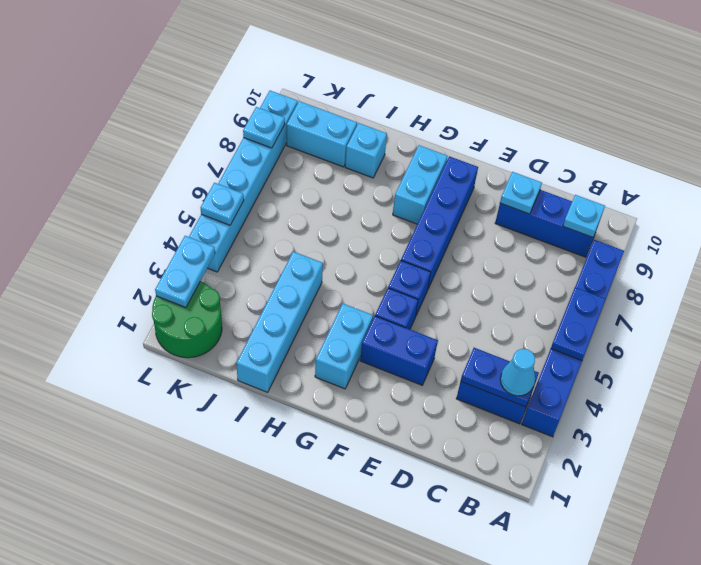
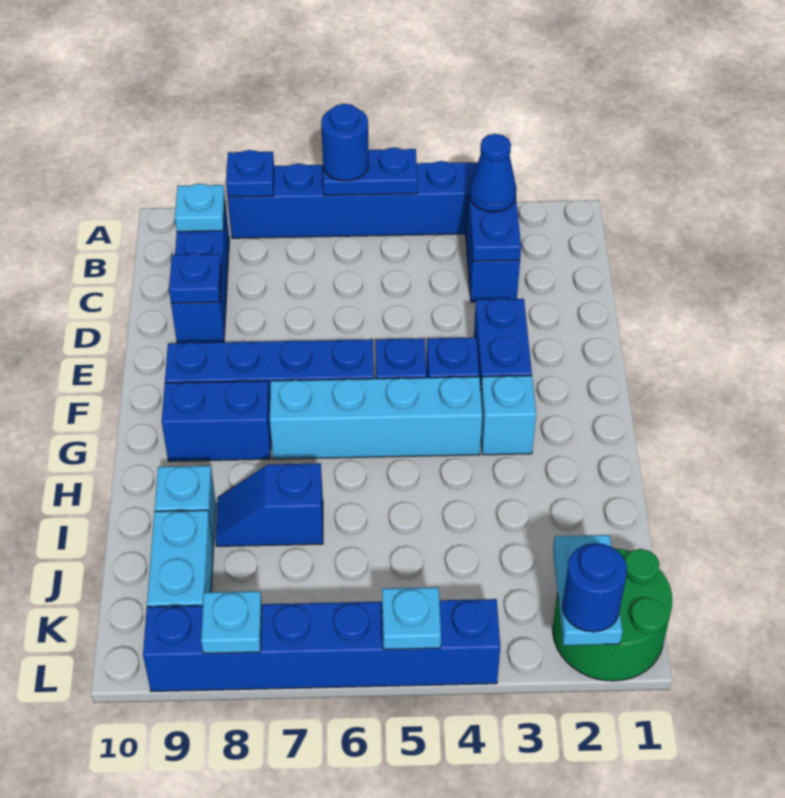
none -> blue round brick A6 level 3
none -> blue plate A8 level 2
cyan cone B3 level 3 -> blue cone B3 level 3
cyan plate D9 level 2 -> blue plate D9 level 2
cyan brick G2:G3 level 1 -> cyan brick G3 level 1
cyan brick G8:G9 level 1 -> blue brick G8:G9 level 1
cyan brick I1:I4 level 1 -> cyan brick G4:G7 level 1
none -> blue slope I7:I8 level 1 top 7
cyan plate L2:L3 level 2 -> cyan plate K2:L2 level 2
none -> blue round brick L2 level 3
cyan brick L4:L9 level 1 -> blue brick L4:L9 level 1

